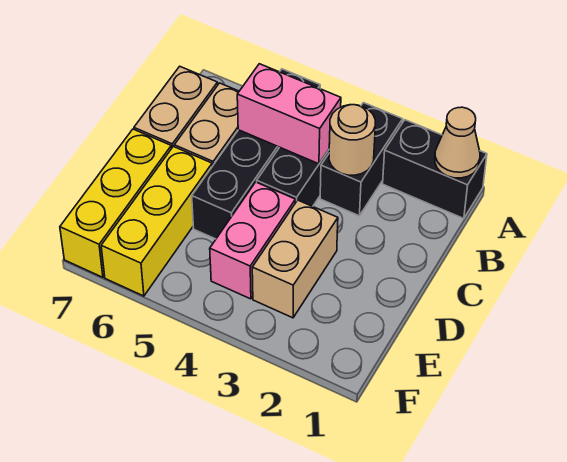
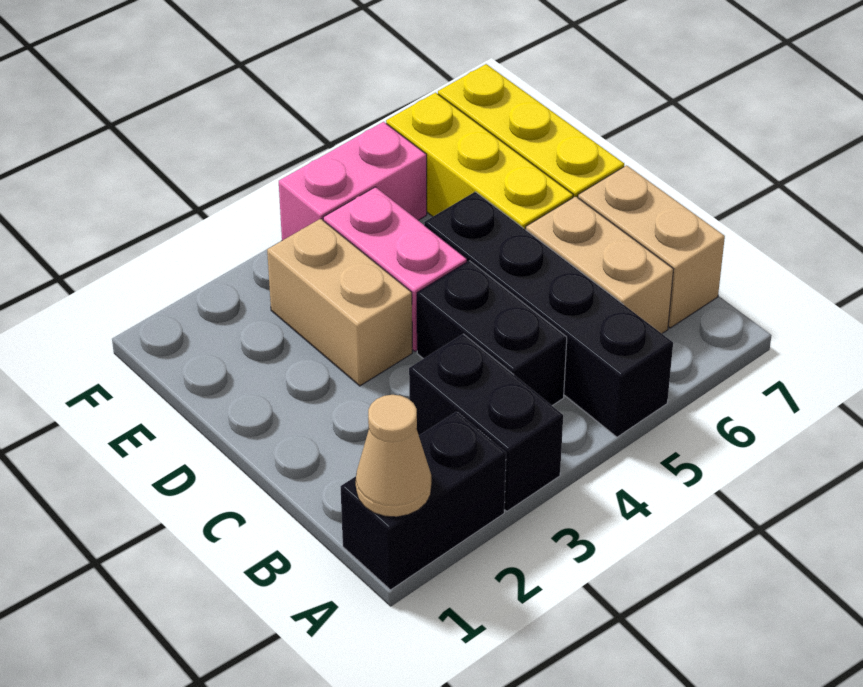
tan round brick B3 level 2 -> none
pink brick B4:B5 level 2 -> pink brick F4:F5 level 1

